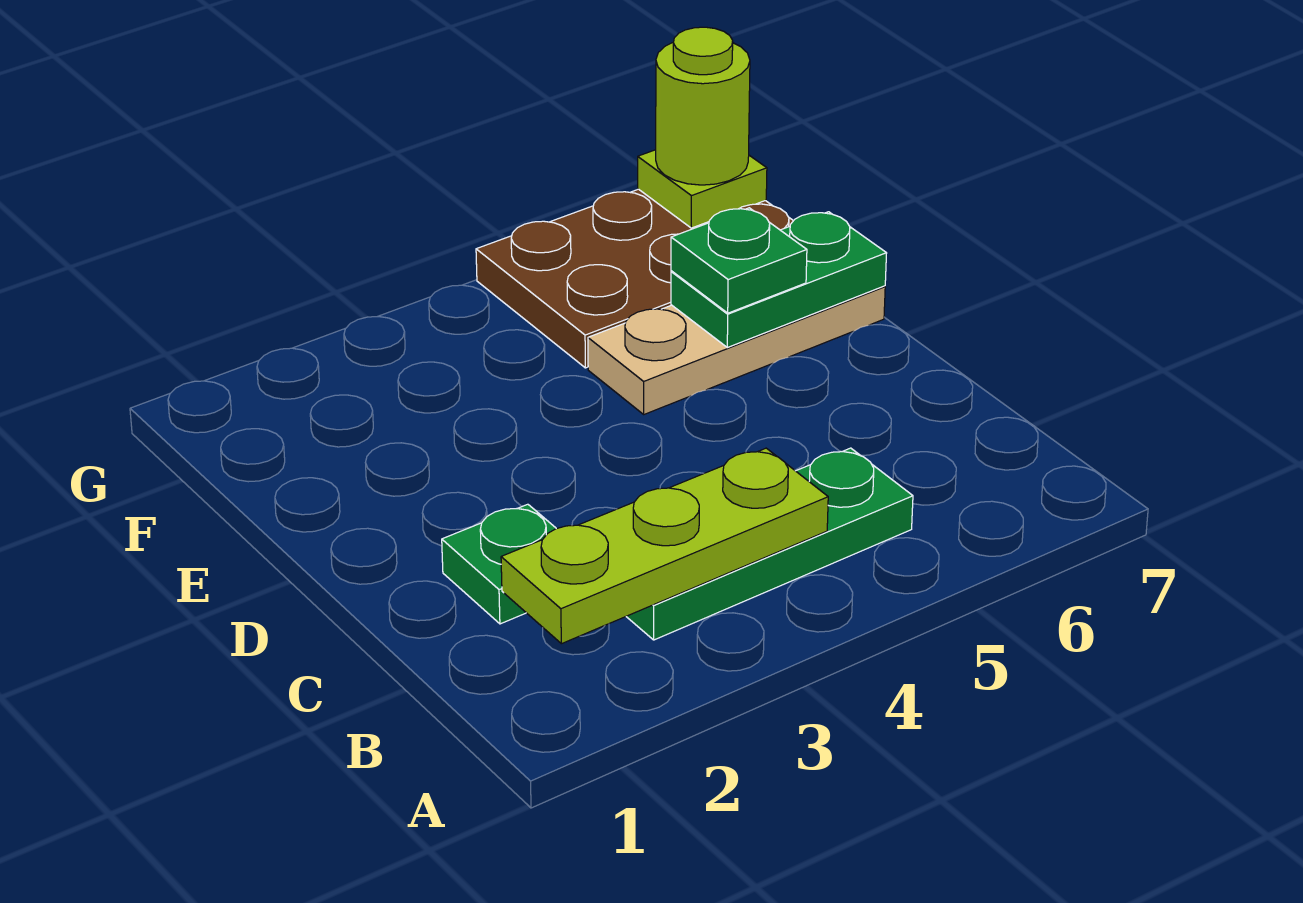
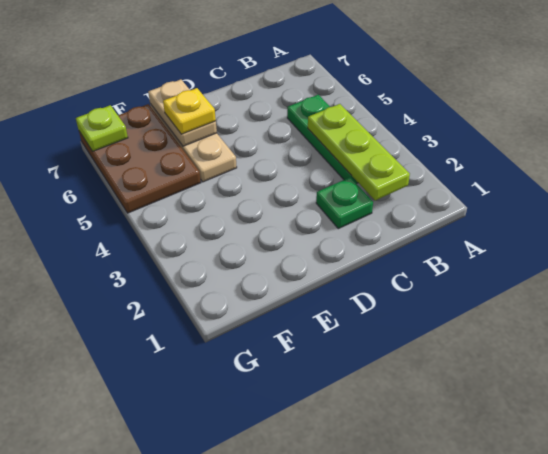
green plate E6:E7 level 2 -> tan plate E6:E7 level 2
green plate E6 level 3 -> yellow plate E6 level 3
lime round brick G7 level 3 -> none

